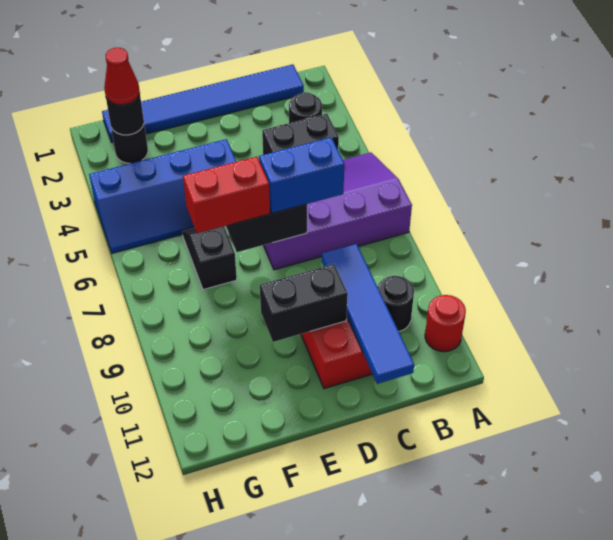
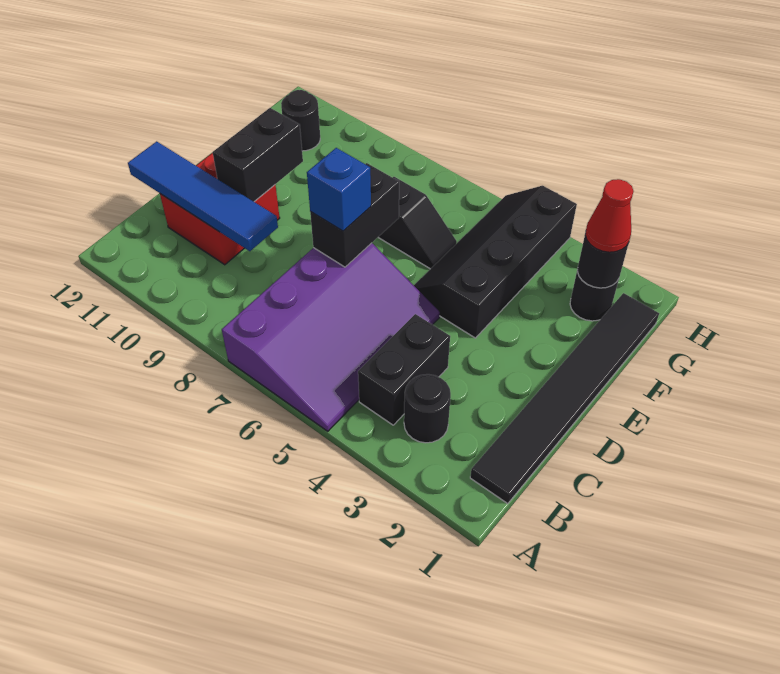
red round brick A11 level 1 -> none
blue tile B1:G1 level 1 -> black tile B1:G1 level 1
black round brick B10 level 1 -> black round brick G11 level 1
blue brick C7:D7 level 3 -> blue brick D7 level 3
blue slope E4:H5 level 1 top 4 -> black slope E4:H5 level 1 top 4
red brick E7:F7 level 3 -> none

